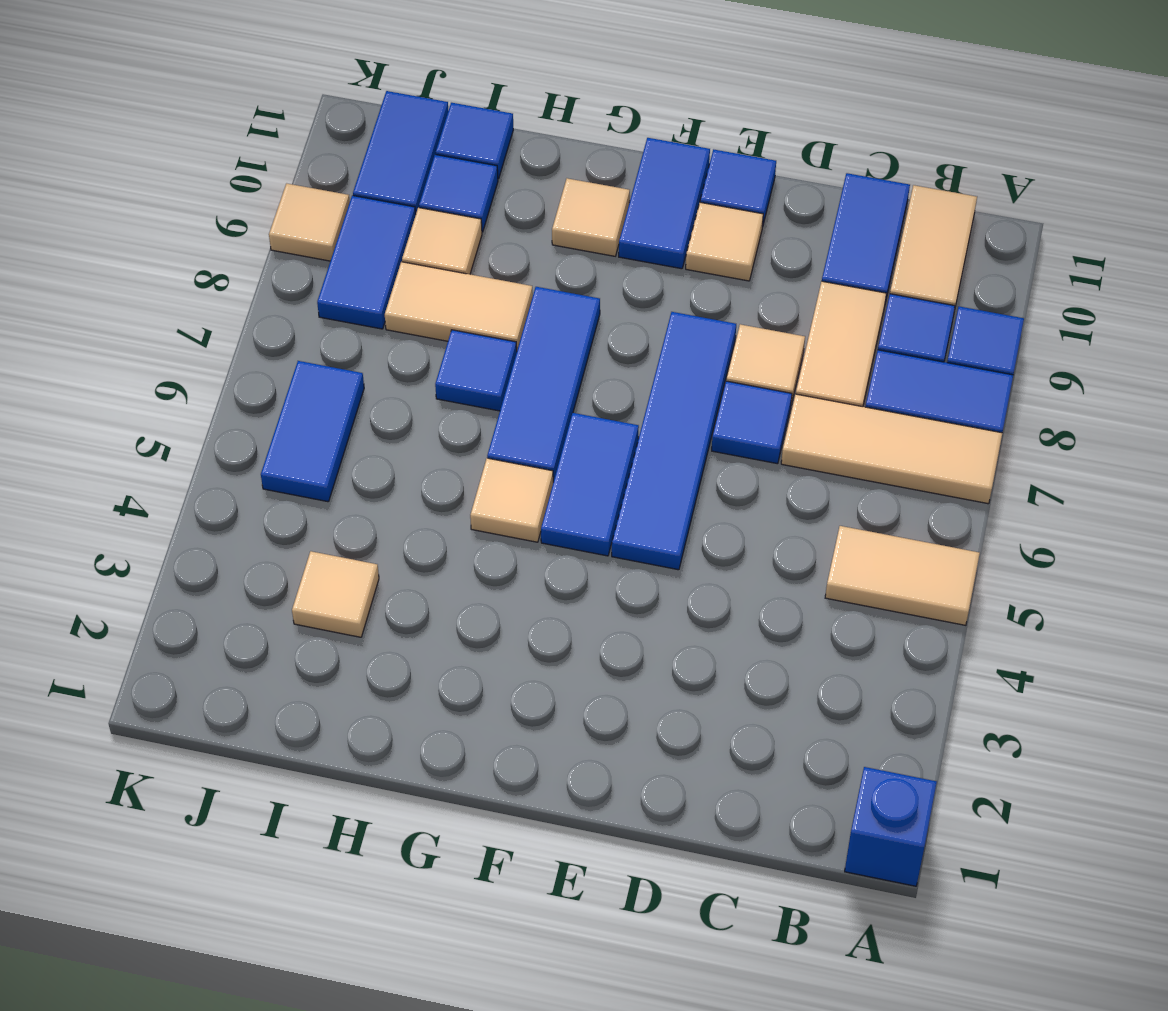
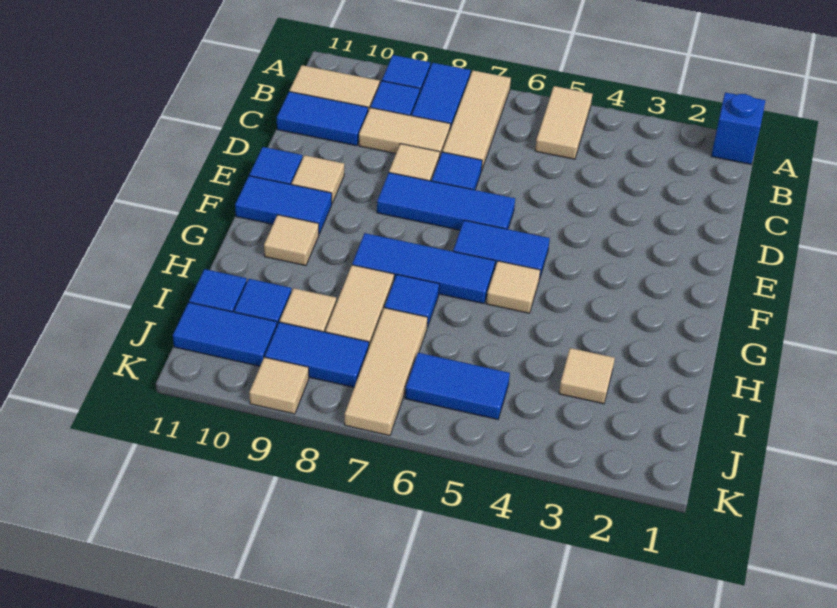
blue tile E5:E8 level 1 -> blue tile E6:E8 level 1
none -> tan tile I7:K7 level 1

